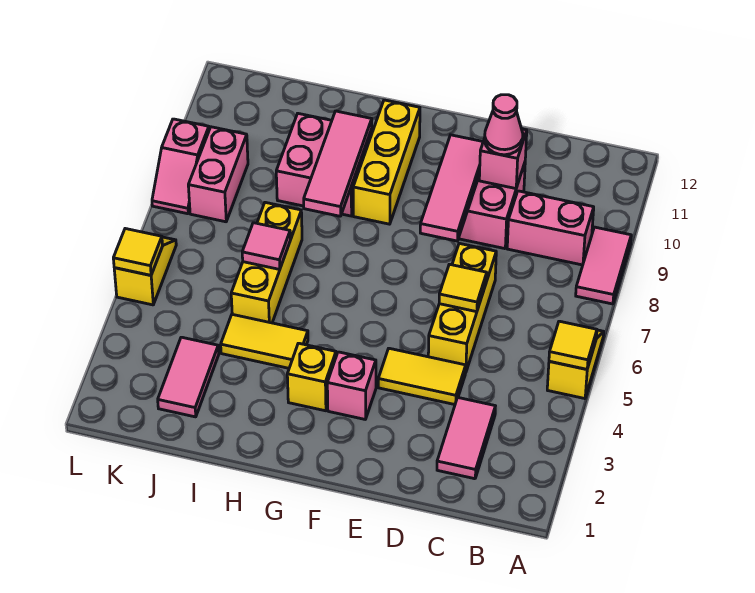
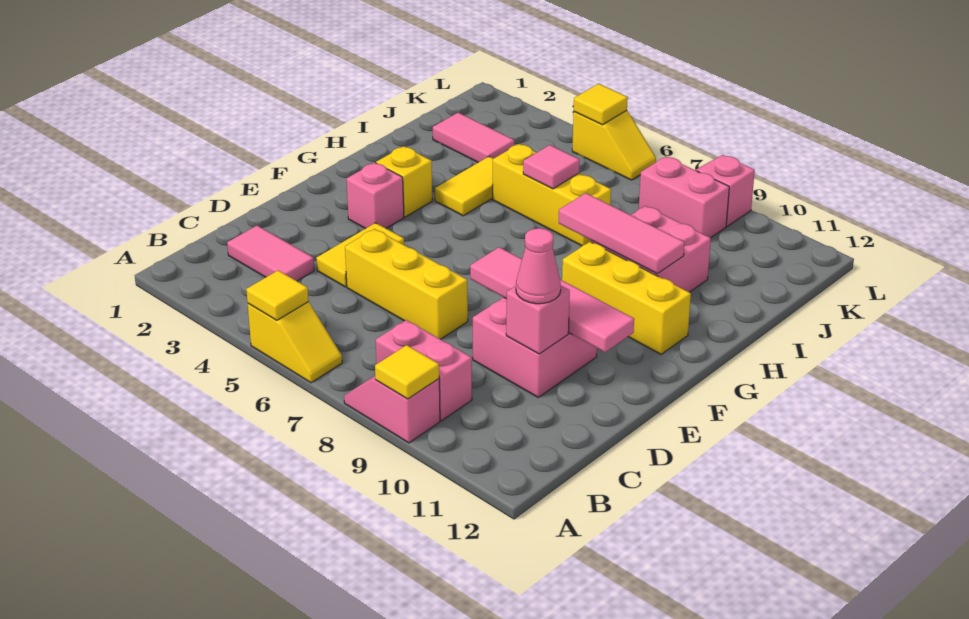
pink tile A8:A9 level 1 -> pink slope A8:A9 level 1 top 9
pink brick B9:C9 level 1 -> pink brick B8:B9 level 1
yellow tile D6 level 2 -> yellow tile A9 level 2
pink tile E8:E10 level 2 -> pink tile E8:E11 level 2

